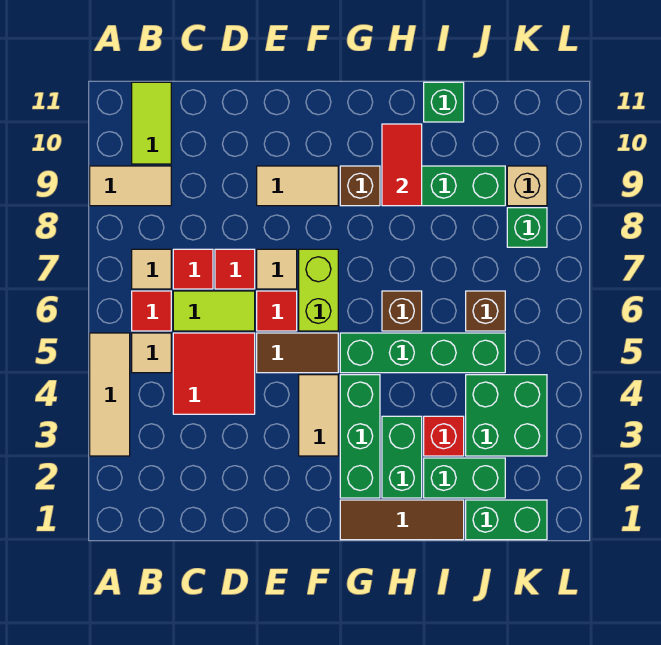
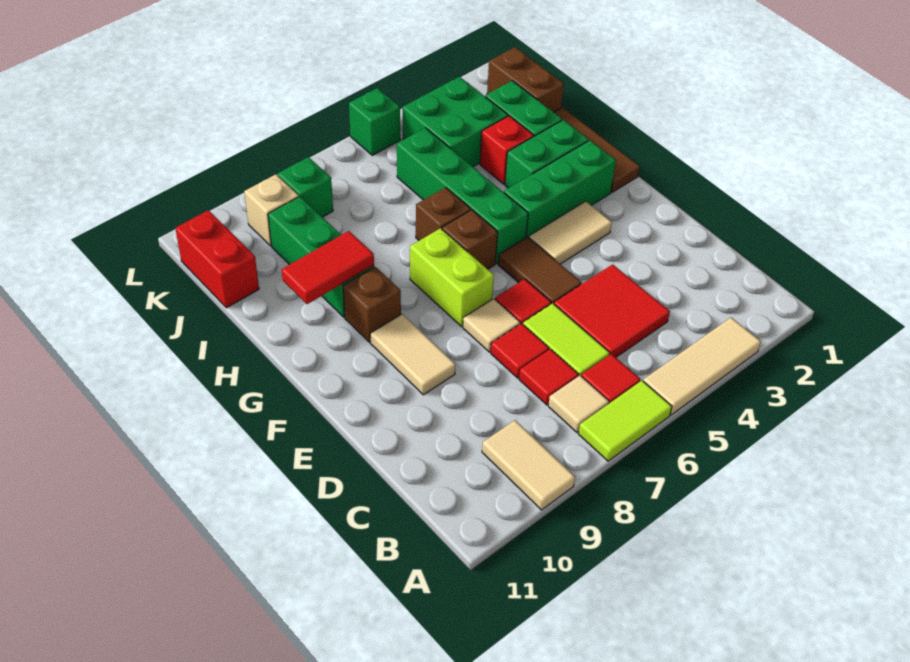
tan tile B5 level 1 -> none
lime tile B10:B11 level 1 -> lime tile A6:A7 level 1
lime brick F6:F7 level 1 -> lime brick F7:G7 level 1
green brick I11 level 1 -> green brick L5 level 1
green brick J1:K1 level 1 -> brown brick J1:K1 level 1
brown brick J6 level 1 -> brown brick G6 level 1
none -> red brick J11:K11 level 1

